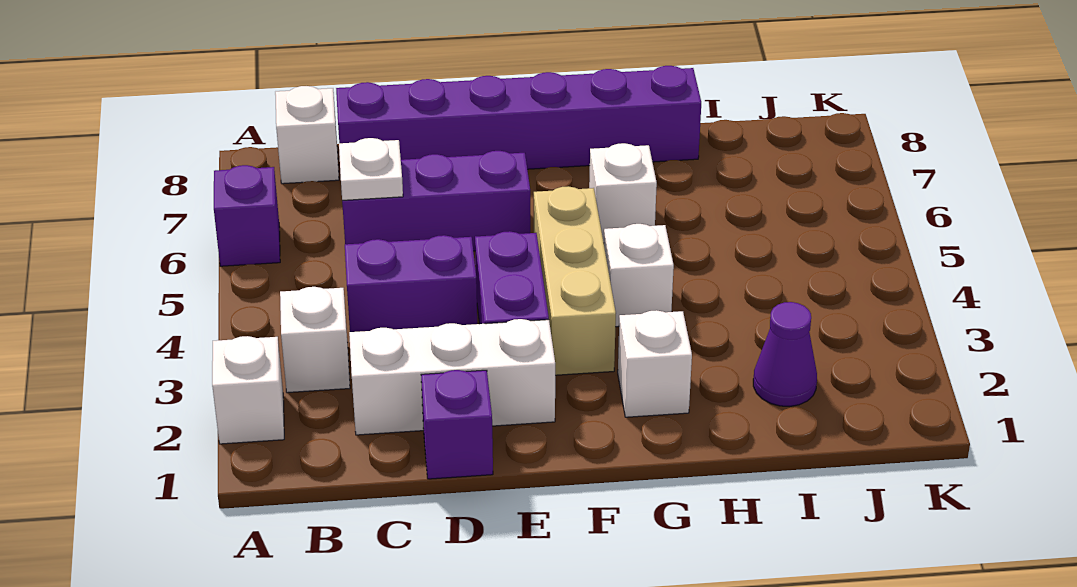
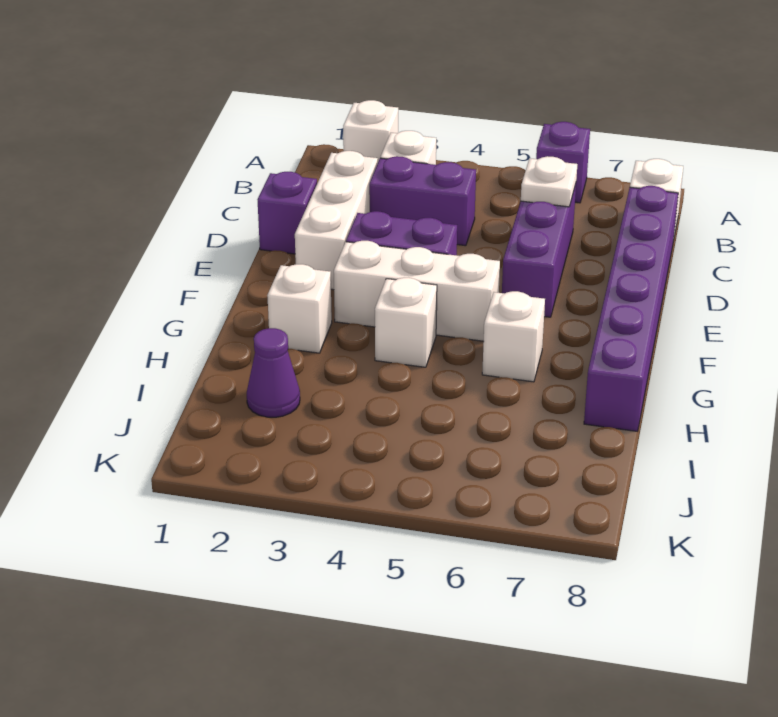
purple brick C4:D4 level 1 -> purple brick C3:C4 level 1
tan brick F3:F5 level 1 -> white brick F3:F5 level 1

